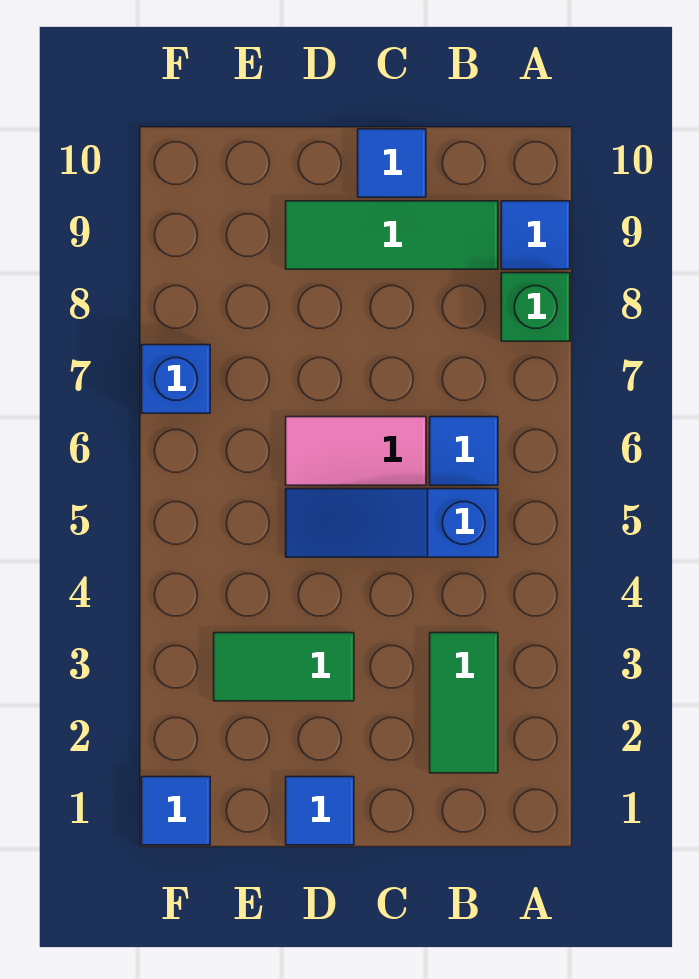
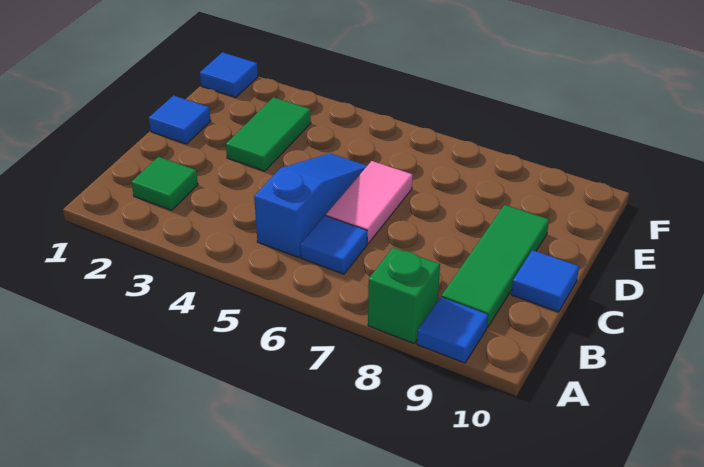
green tile B2:B3 level 1 -> green tile B2 level 1
blue brick F7 level 1 -> none

